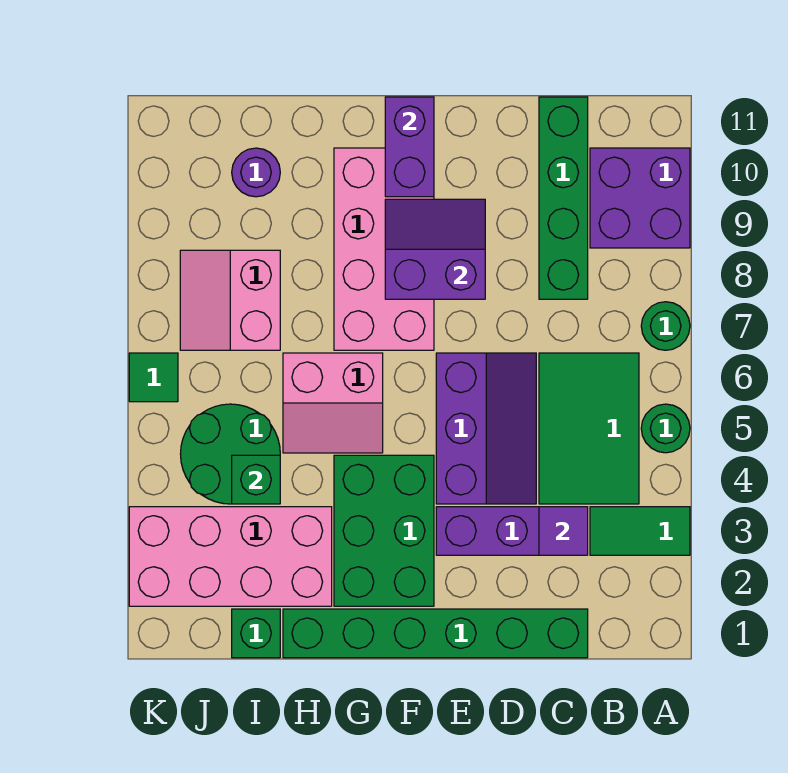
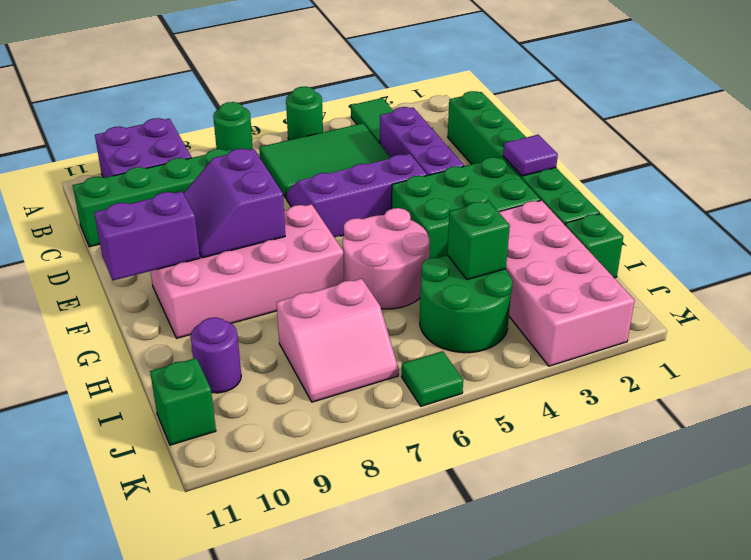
purple tile C3 level 2 -> purple tile F1 level 2
pink slope G5:H6 level 1 top 6 -> pink round brick G5:H6 level 1
none -> green brick J11 level 1

